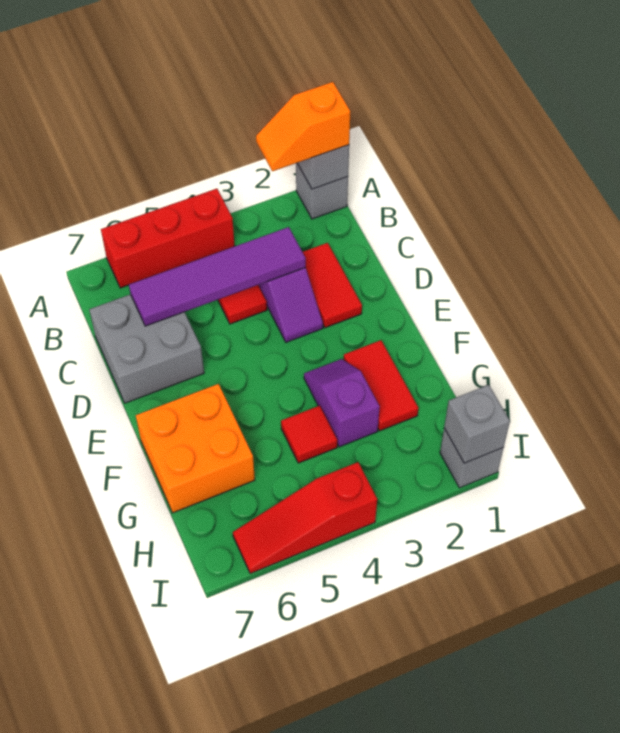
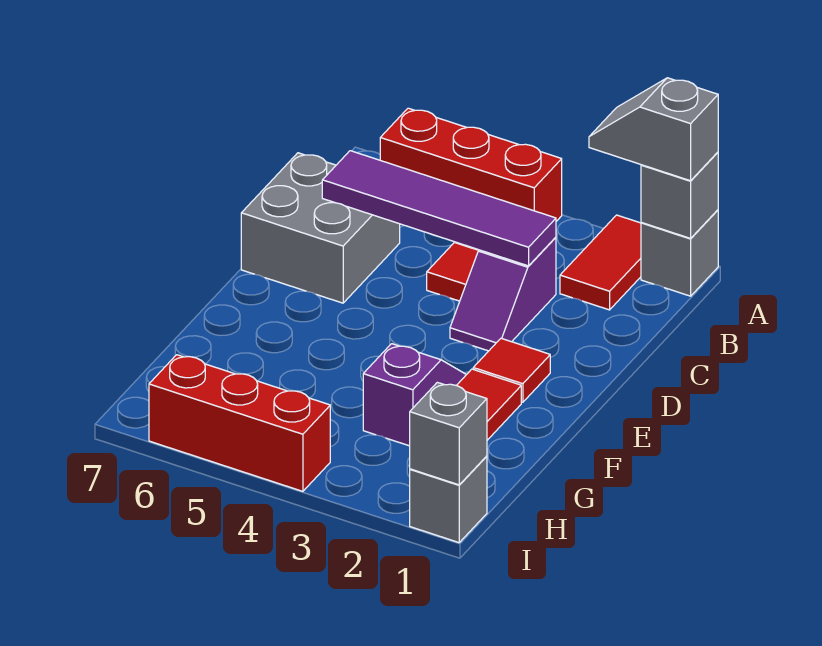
orange slope A1:A2 level 3 top 1 -> grey slope A1:A2 level 3 top 1
red tile C2:D2 level 1 -> red tile A2:B2 level 1
orange brick F6:G7 level 1 -> none
red tile G4 level 1 -> red tile E2 level 1
red slope I4:I6 level 1 top 4 -> red brick I4:I6 level 1

